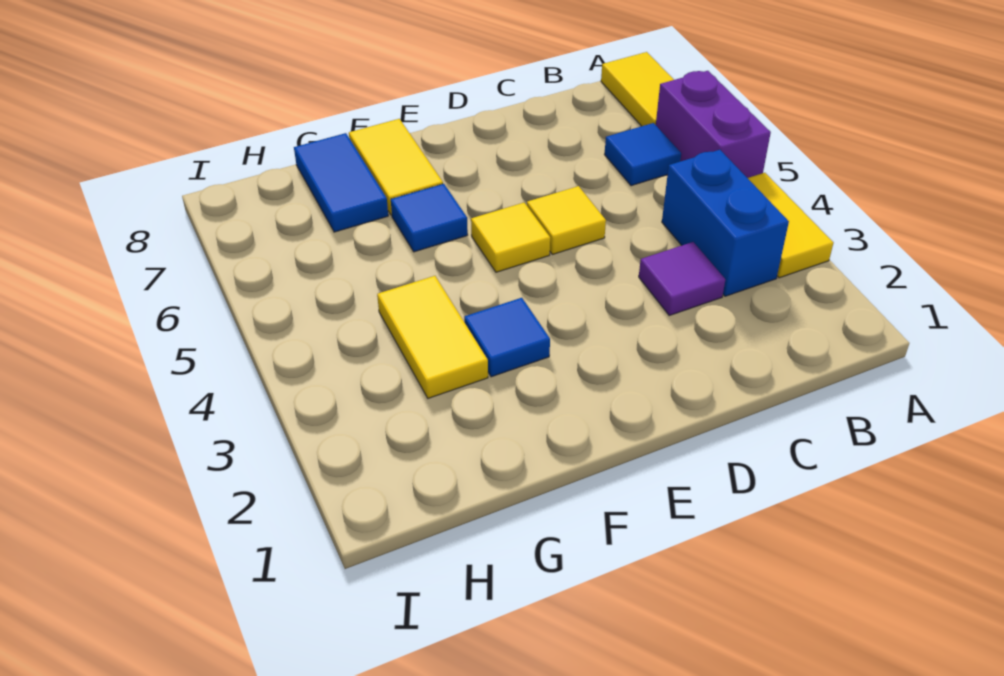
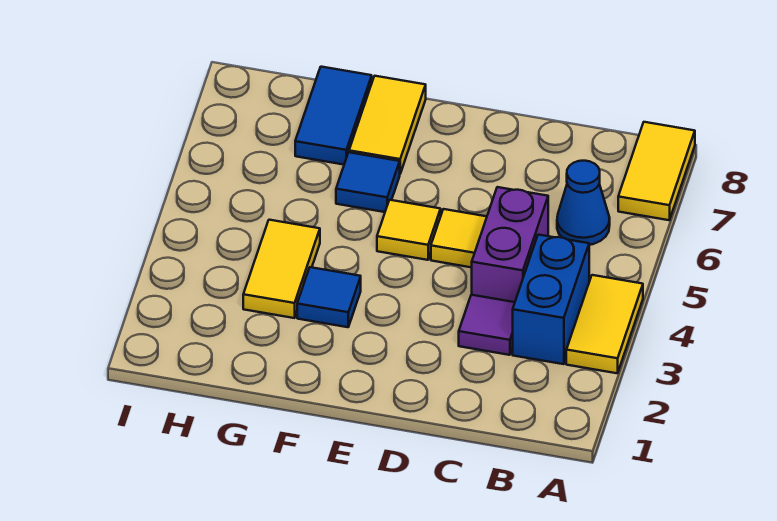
purple brick A5:A6 level 1 -> purple brick C4:C5 level 1
blue tile B6 level 1 -> blue cone B6 level 1

